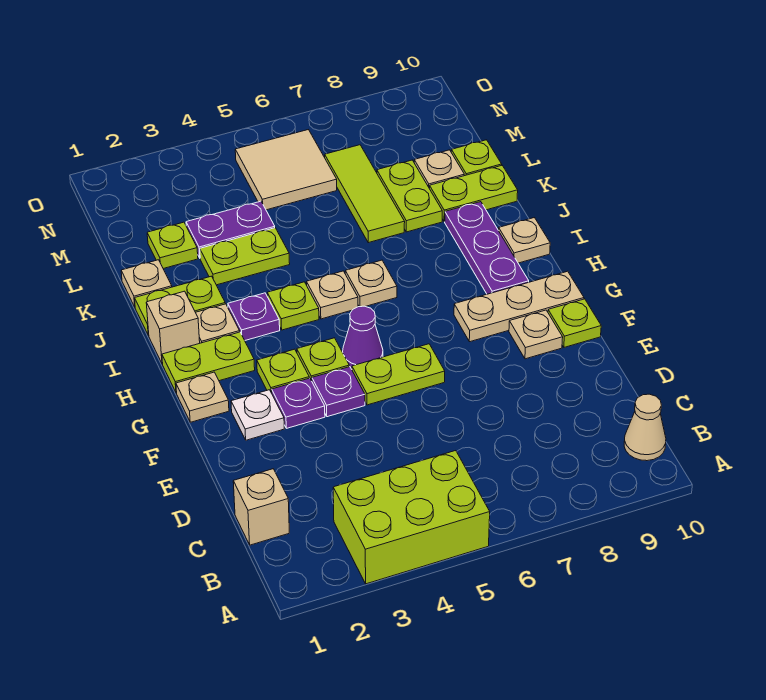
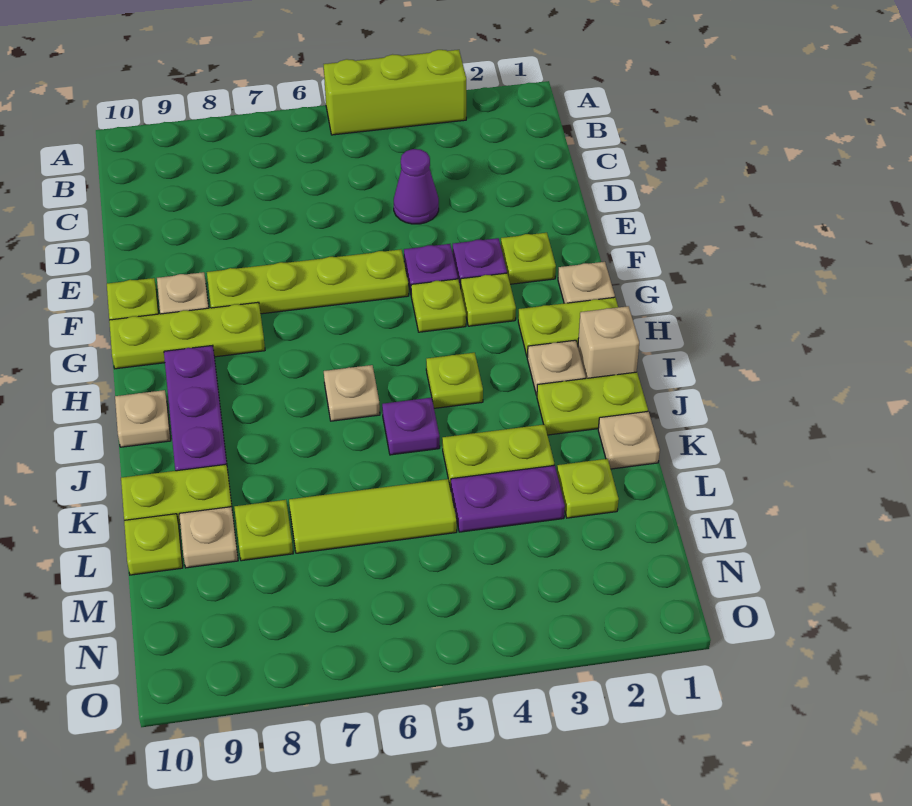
lime brick A3:B5 level 1 -> lime brick A3:A5 level 1
tan cone B10 level 1 -> none
tan brick C1 level 1 -> none
white plate F2 level 1 -> lime plate F2 level 1
lime plate F5:F6 level 1 -> lime plate F5:F8 level 1
purple cone G5 level 1 -> purple cone D4 level 1
tan plate G8:G10 level 1 -> lime plate G8:G10 level 1
purple plate I3 level 1 -> purple plate J5 level 1
tan plate I5 level 1 -> none
lime tile K7:M7 level 1 -> lime tile L5:L7 level 1
lime plate K8:L8 level 1 -> lime plate L8 level 1
tan tile M5:N6 level 1 -> none

